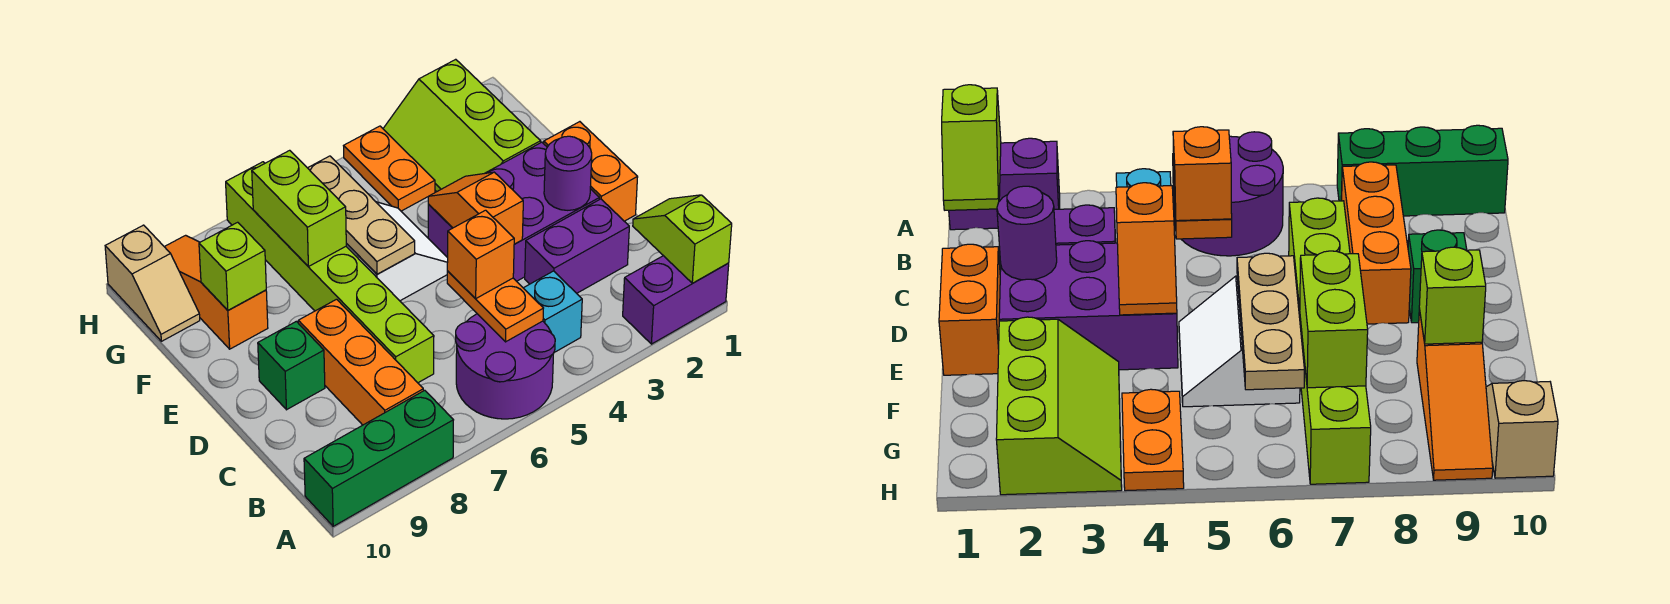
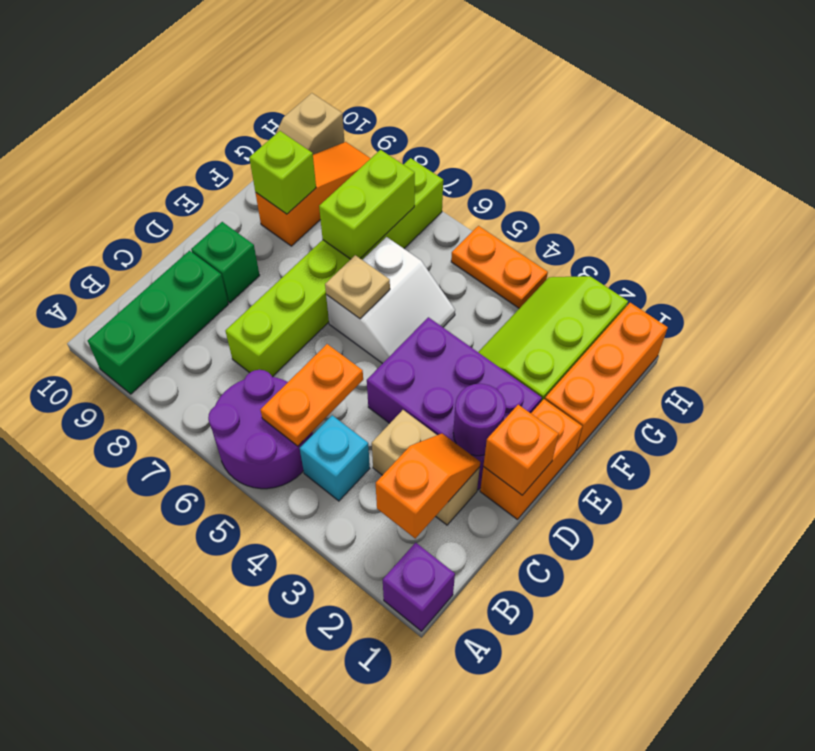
purple brick A1:A2 level 1 -> purple brick A1 level 1
lime slope A1:B1 level 2 top A -> none
green brick A8:A10 level 1 -> green brick A9:C9 level 1
orange brick B8:D8 level 1 -> orange brick F1:H1 level 1
purple brick C2:C3 level 1 -> tan brick C2:C3 level 1
orange brick C5 level 3 -> orange brick D1 level 2
orange slope D4:E4 level 2 top D -> orange slope B2:C2 level 2 top B
tan plate E6:G6 level 2 -> tan plate E6 level 2
orange plate G4:H4 level 1 -> orange plate H4:H5 level 1

